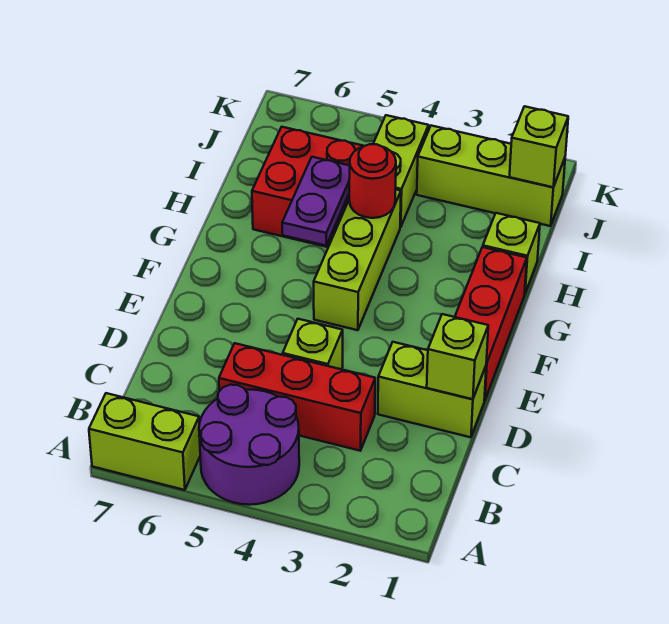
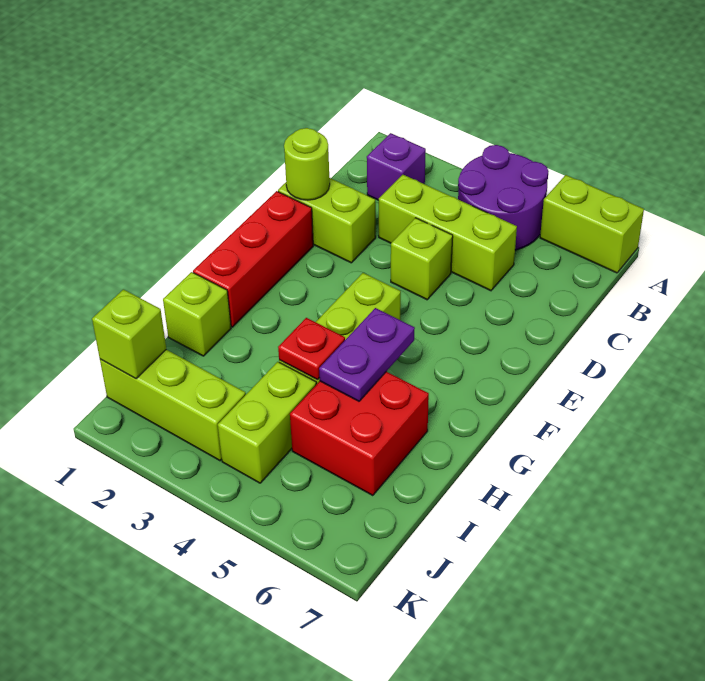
none -> purple brick B2 level 1
red brick C3:C5 level 1 -> lime brick C3:C5 level 1
lime brick D1 level 2 -> lime round brick D1 level 2
red round brick H4 level 2 -> red plate H4 level 2

